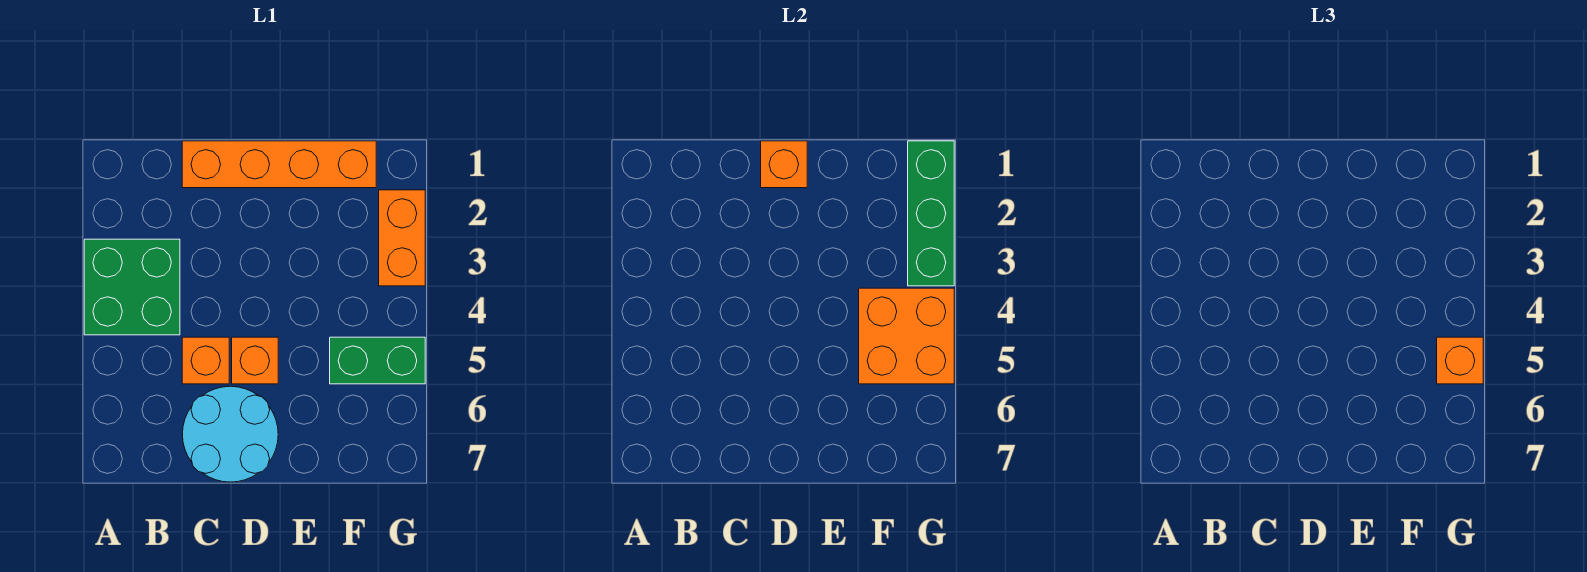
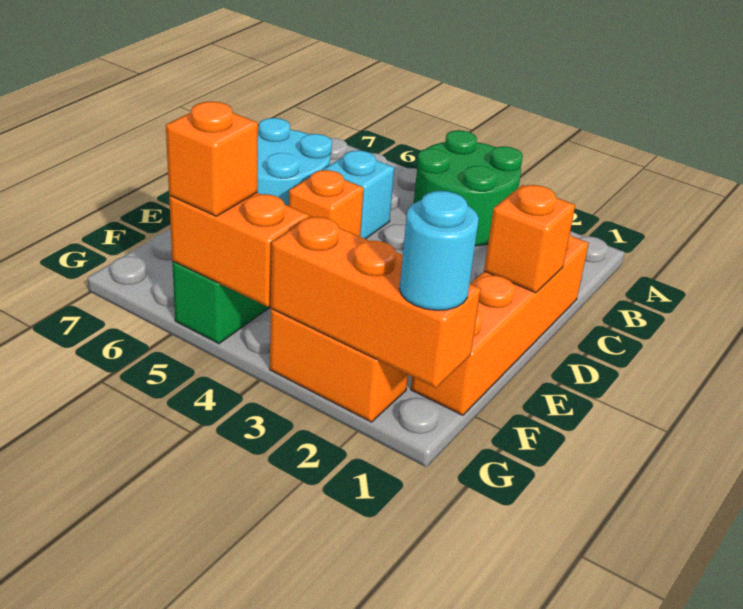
green brick A3:B4 level 1 -> green round brick A3:B4 level 1
orange brick C5 level 1 -> cyan brick C5 level 1
orange brick F4:G5 level 2 -> orange brick G4:G5 level 2
green brick G1:G3 level 2 -> orange brick G1:G3 level 2
none -> cyan round brick G1 level 3

